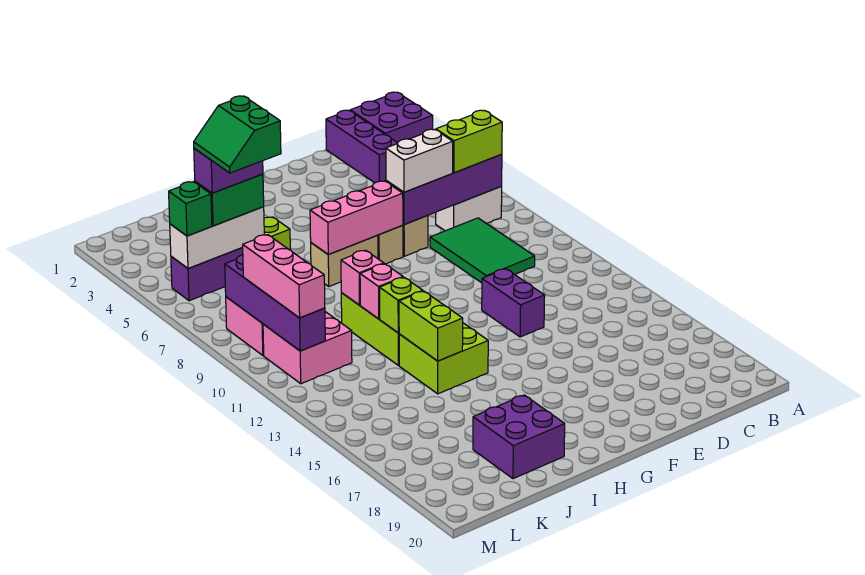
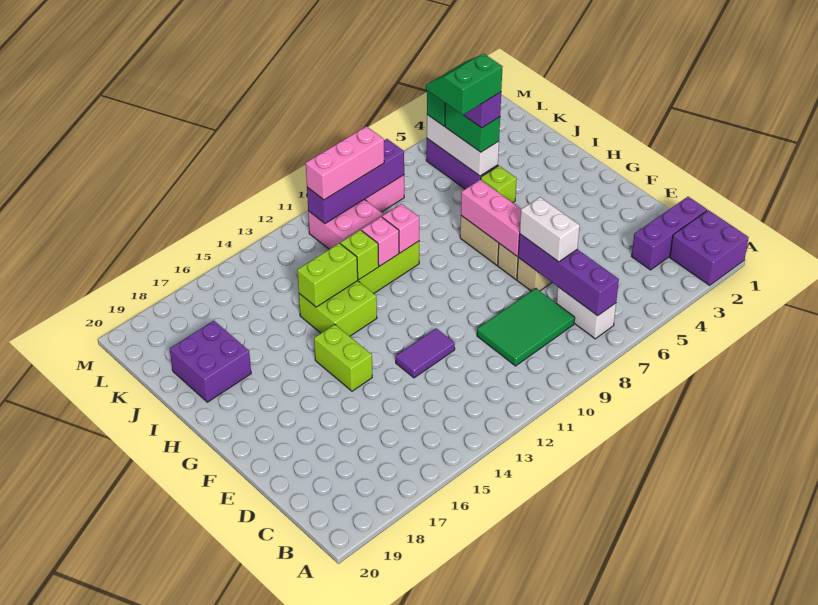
lime brick B7:C7 level 3 -> lime brick F15:G15 level 1
purple brick E12:E13 level 1 -> purple tile E12:E13 level 1

